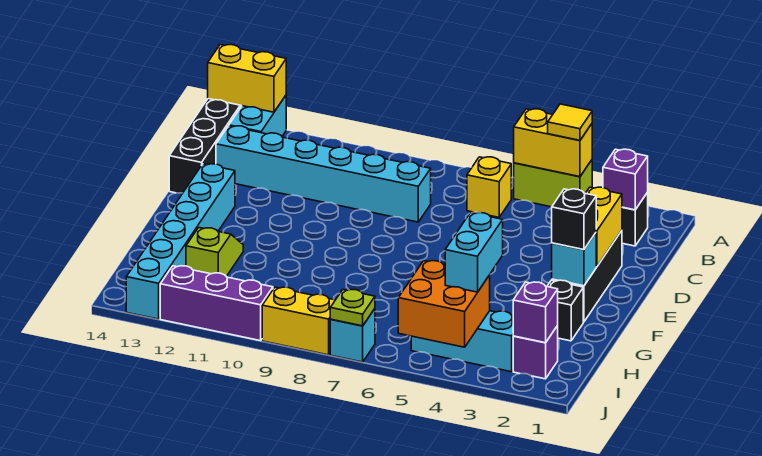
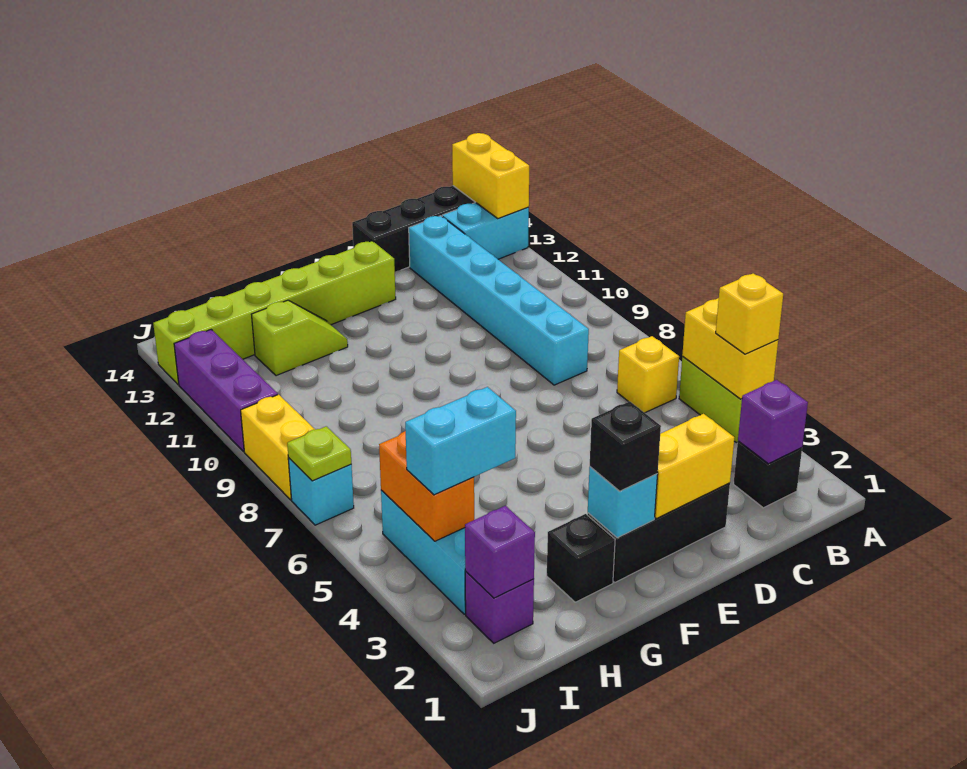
yellow tile A4 level 3 -> yellow brick A4 level 3
cyan brick E13:J13 level 1 -> lime brick E13:J13 level 1
orange brick I4:J5 level 2 -> orange brick I4:I5 level 2

